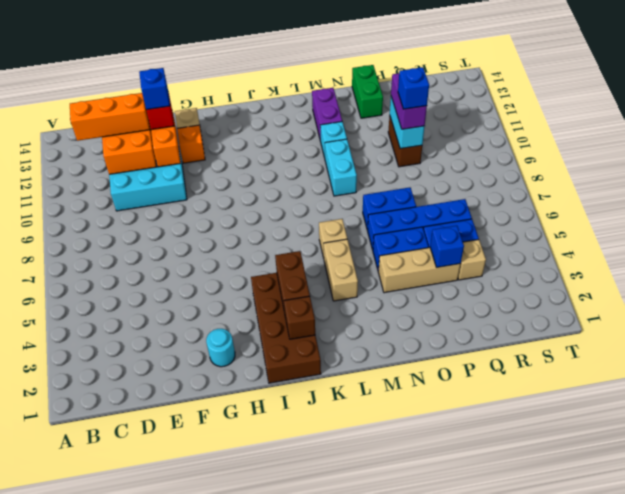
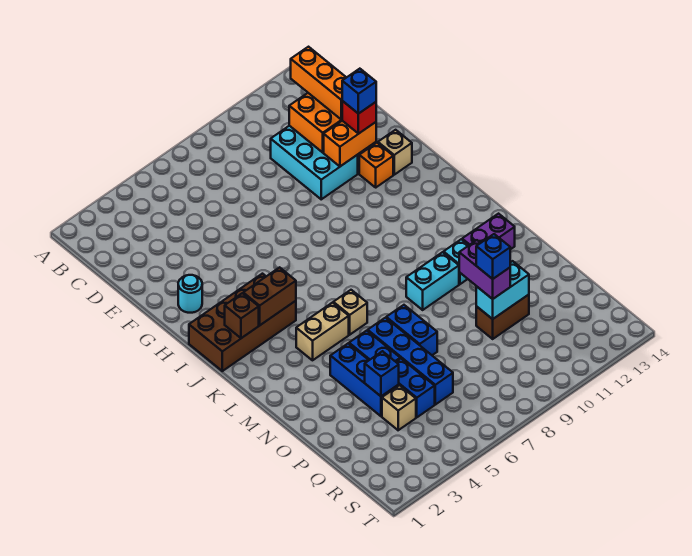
tan brick N4:P4 level 1 -> blue brick N4:P4 level 1
green brick O13:O14 level 1 -> none
purple brick P10:P11 level 3 -> purple brick O10:P10 level 3

